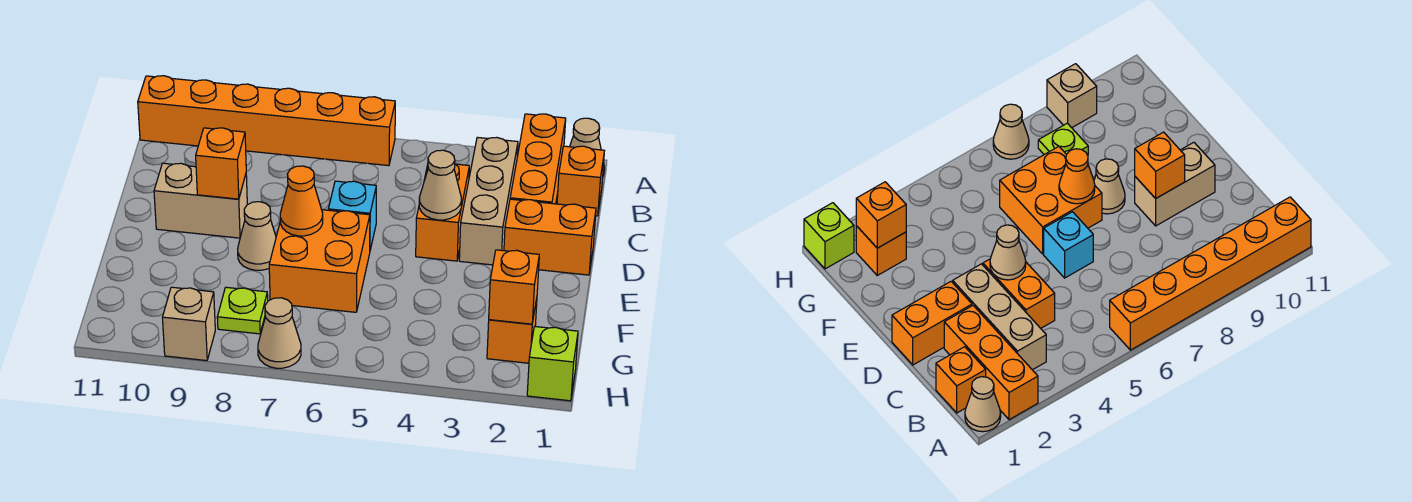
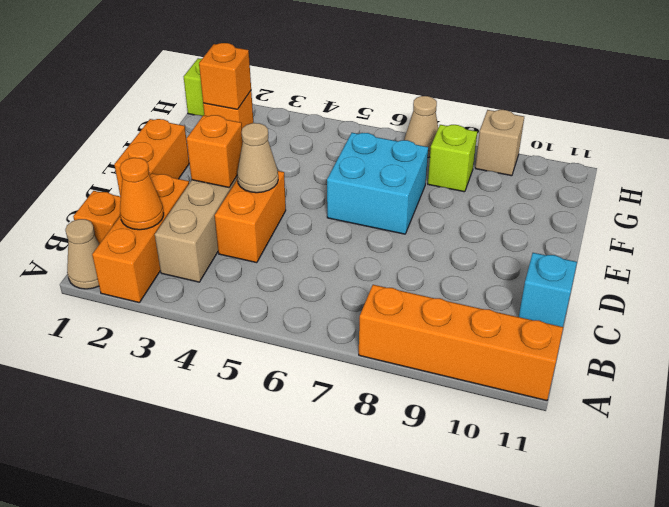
orange brick A6:A11 level 1 -> orange brick A8:A11 level 1
orange brick D1:D2 level 1 -> orange brick D1:E1 level 1
cyan brick D6 level 1 -> cyan brick C11 level 1
tan brick D9:D10 level 1 -> none
orange brick D9 level 2 -> orange brick D3 level 2
orange brick E6:F7 level 1 -> cyan brick E6:F7 level 1
orange cone E7 level 2 -> orange cone B2 level 2
tan cone E8 level 1 -> none
lime plate G8 level 1 -> lime brick G8 level 1

